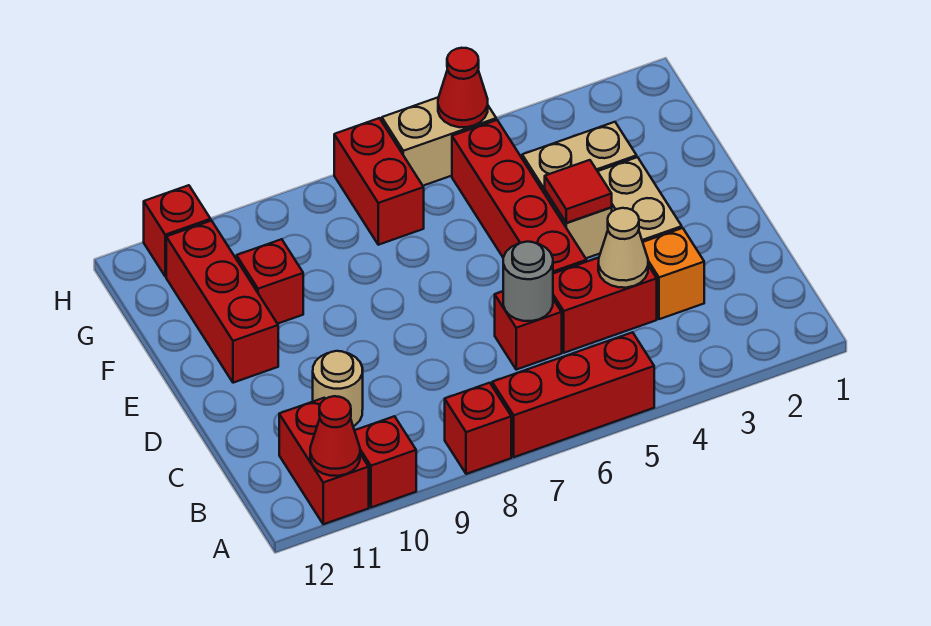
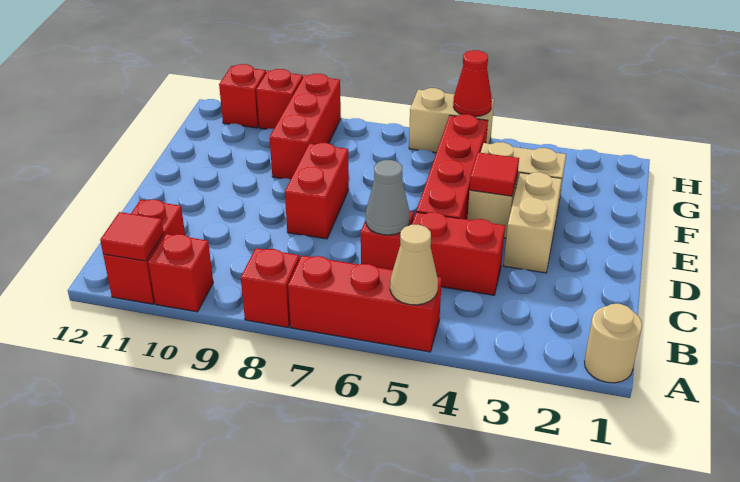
red cone A11 level 2 -> red tile A11 level 2
orange brick C3 level 1 -> none
tan cone C4 level 2 -> tan cone A5 level 2
grey round brick C6 level 2 -> grey cone C6 level 2
tan round brick C10 level 1 -> tan round brick A1 level 1
red brick E11:G11 level 1 -> red brick F9:H9 level 1
red brick F10 level 1 -> red brick H10 level 1
red brick G7:H7 level 1 -> red brick D8:E8 level 1

